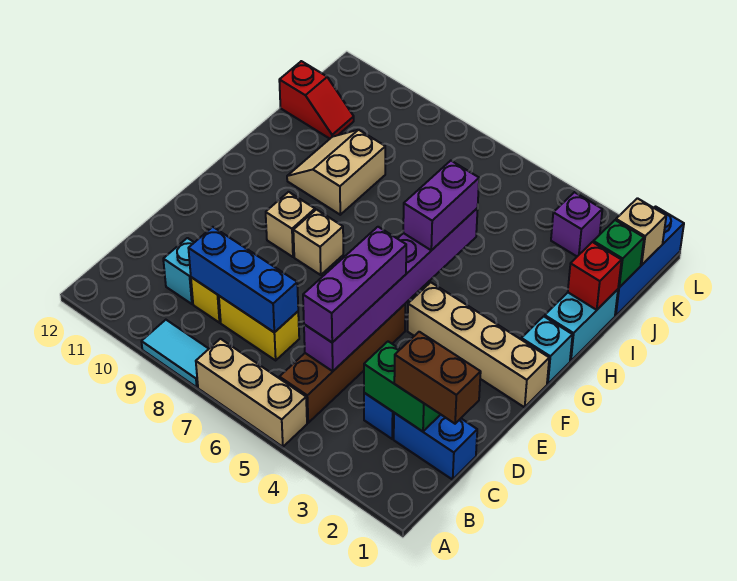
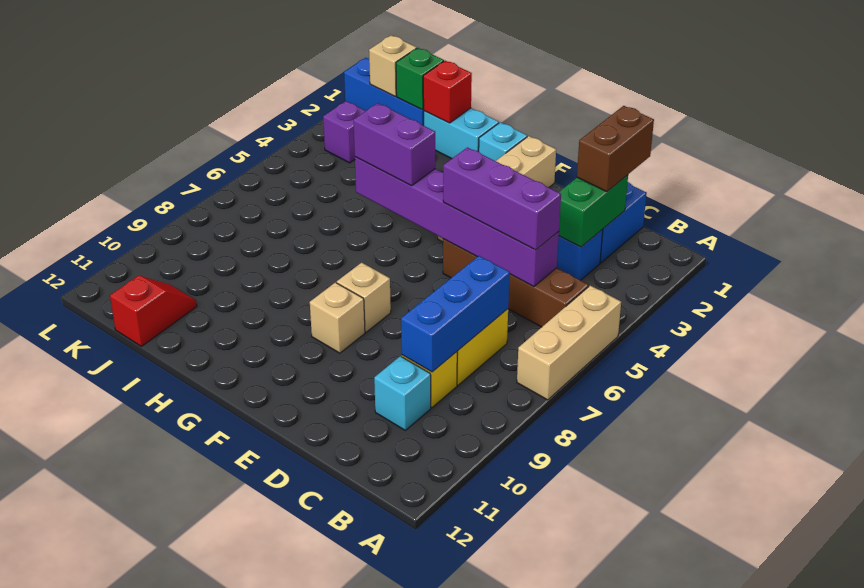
cyan tile A8:A9 level 1 -> none
tan slope H9:I10 level 1 top 9 -> none

